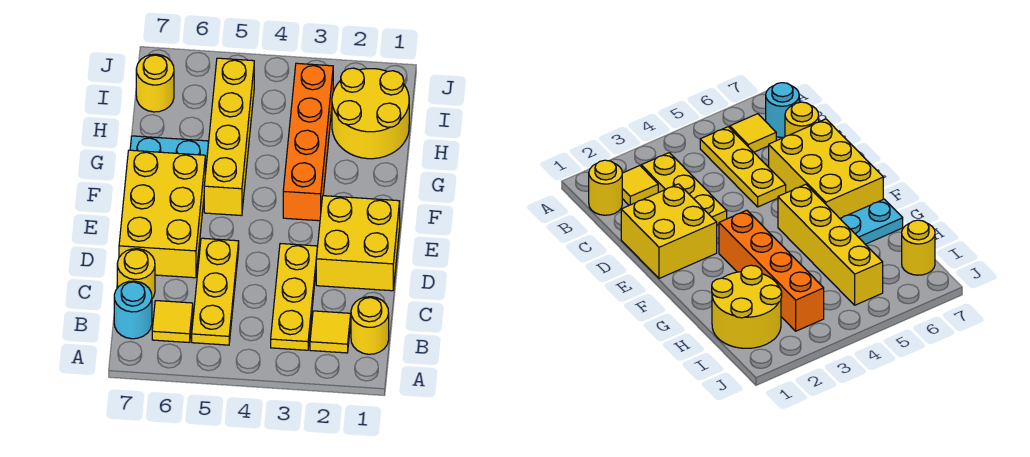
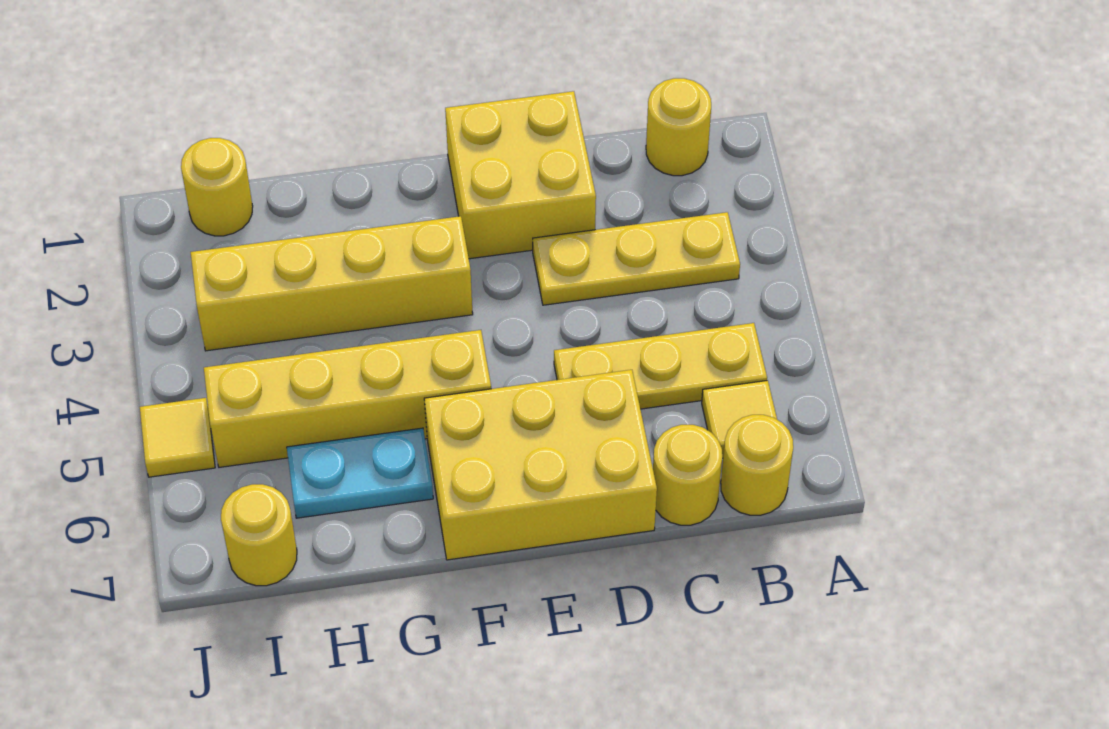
yellow tile B2 level 1 -> yellow tile J5 level 1
cyan round brick B7 level 1 -> yellow round brick B7 level 1
orange brick F3:I3 level 1 -> yellow brick F3:I3 level 1
cyan plate G6:G7 level 1 -> cyan plate G6:H6 level 1
yellow round brick H1:I2 level 1 -> yellow round brick I1 level 1

